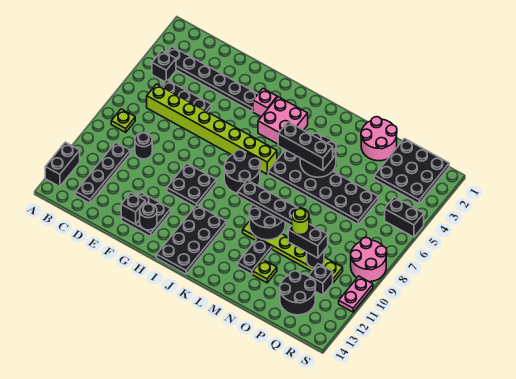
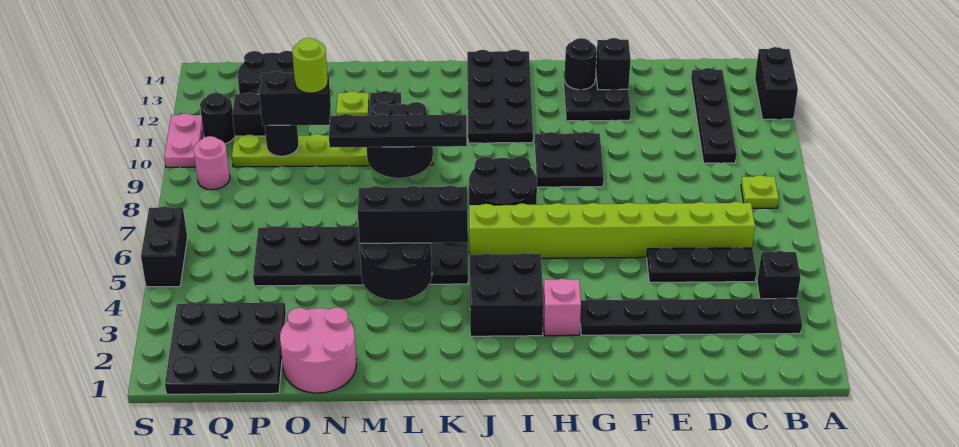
black round brick D9 level 1 -> black round brick R11 level 1
pink brick I3:J4 level 1 -> black brick I3:J4 level 1
black brick R5:S5 level 1 -> black brick S5:S6 level 1
pink round brick R8:S9 level 1 -> pink round brick R9 level 1

